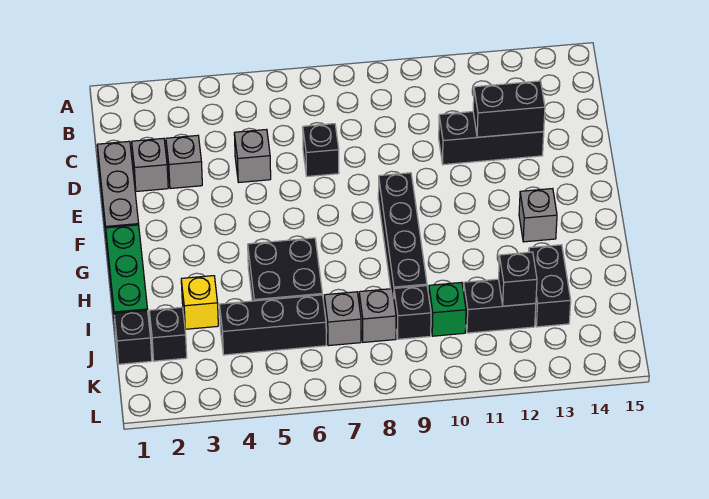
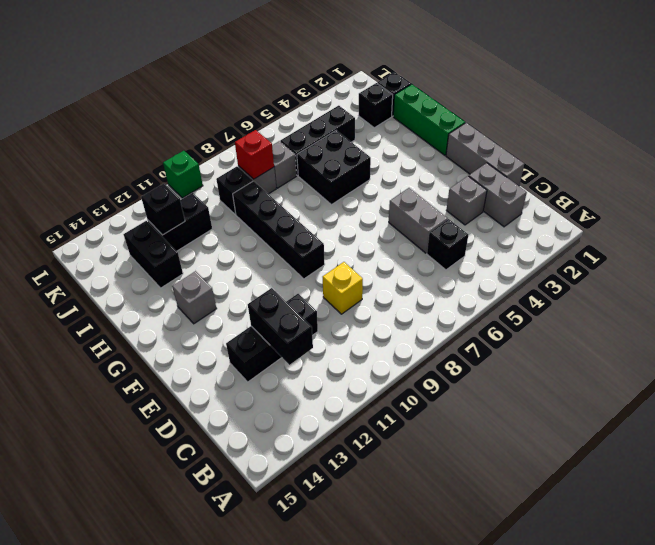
grey brick D2 level 1 -> grey brick C2:D2 level 1
grey brick D5 level 1 -> grey brick D5:E5 level 1
black brick D7 level 1 -> black brick C5 level 1
black brick D12:D13 level 2 -> black brick C12:D12 level 2
yellow brick I3 level 1 -> yellow brick D9 level 1
none -> red brick J8 level 2
green brick J10 level 1 -> green brick L10 level 1

